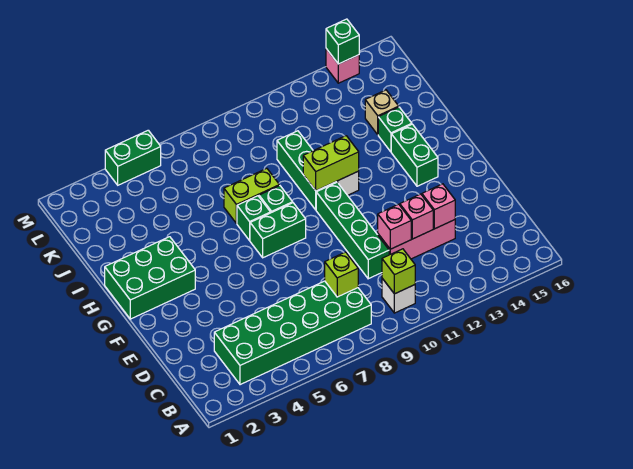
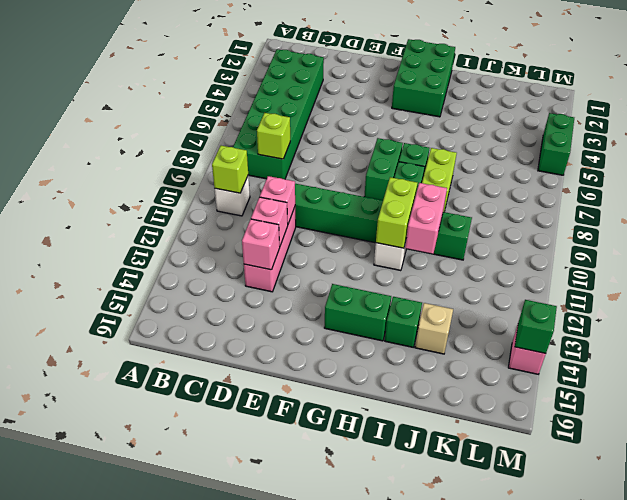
none -> pink brick I10:I11 level 2

